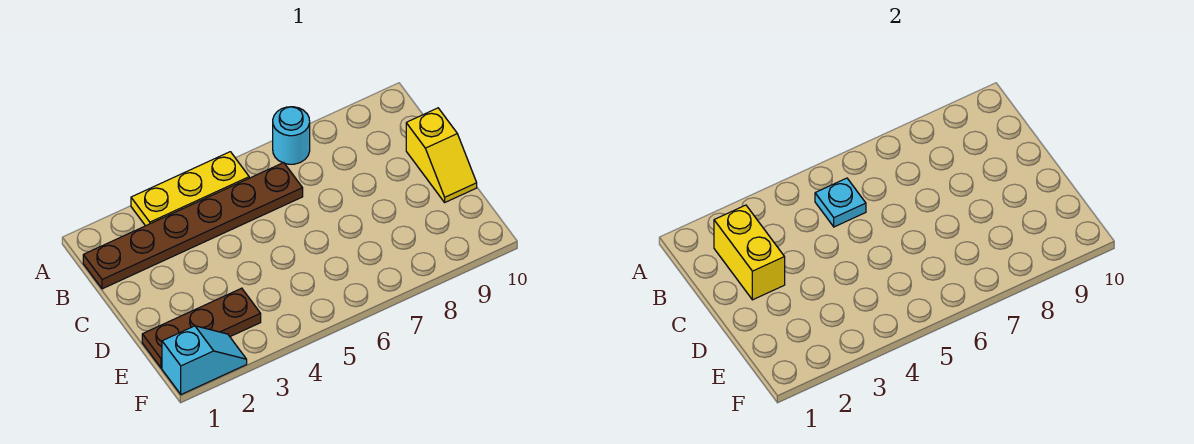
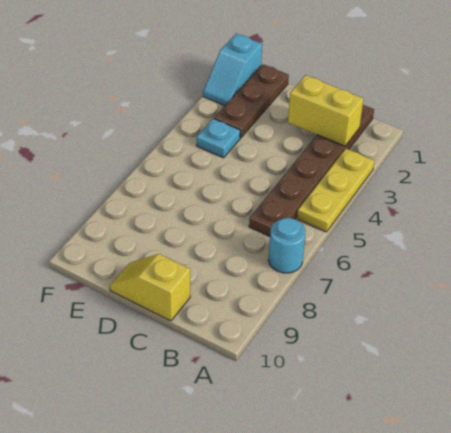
cyan plate B5 level 2 -> cyan plate E4 level 1

